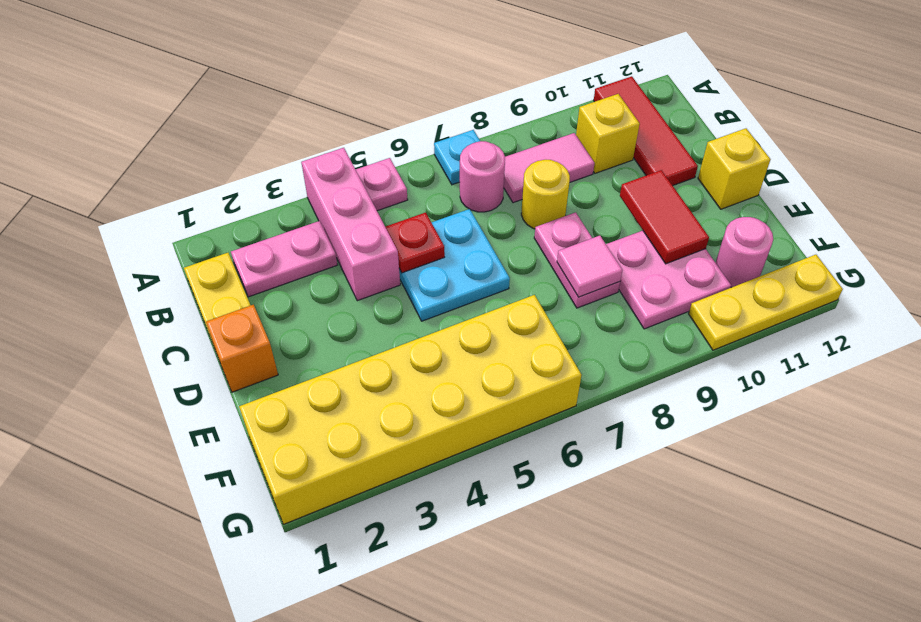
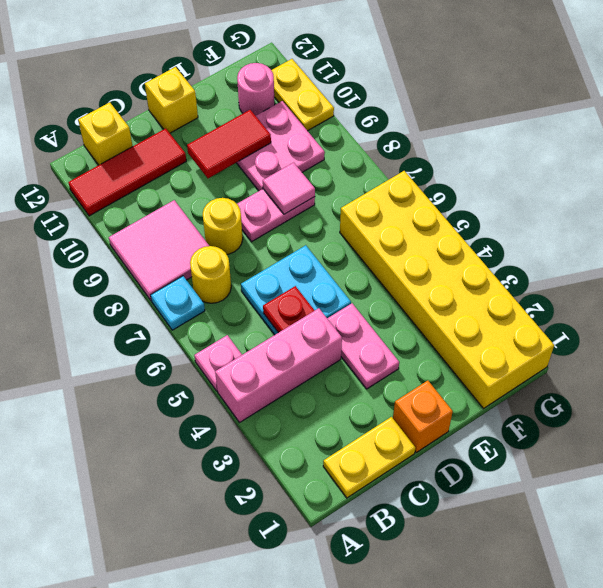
pink plate B2:B3 level 1 -> pink plate D3:D4 level 1
pink round brick B7 level 1 -> yellow round brick B7 level 1
pink tile B8:B9 level 1 -> pink tile A8:B9 level 1
yellow brick B10 level 1 -> yellow brick B12 level 1
yellow plate G10:G12 level 1 -> yellow plate G10:G11 level 1

